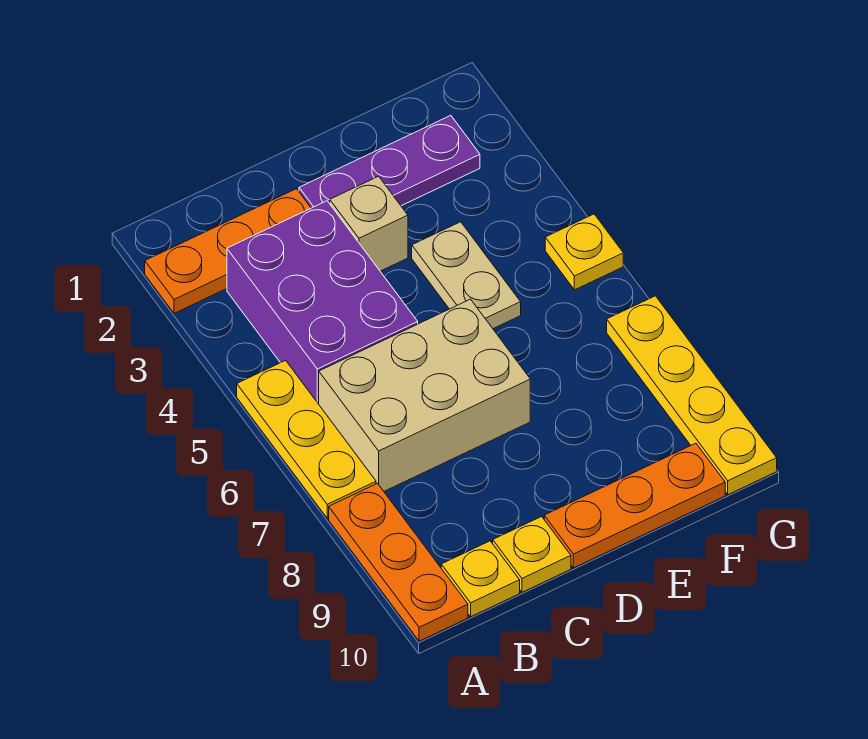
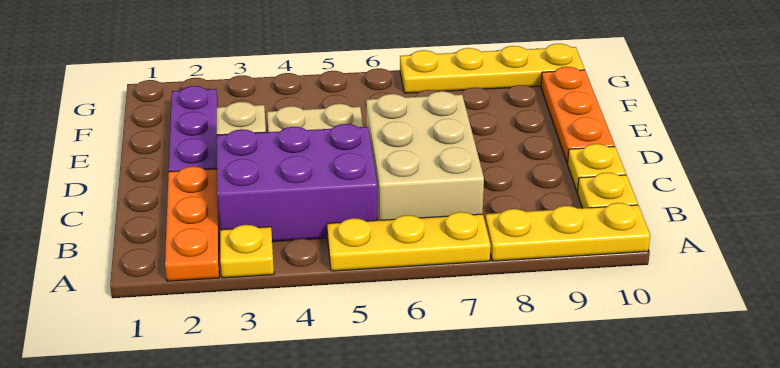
orange plate A8:A10 level 1 -> yellow plate A8:A10 level 1
yellow plate G5 level 1 -> yellow plate A3 level 1

